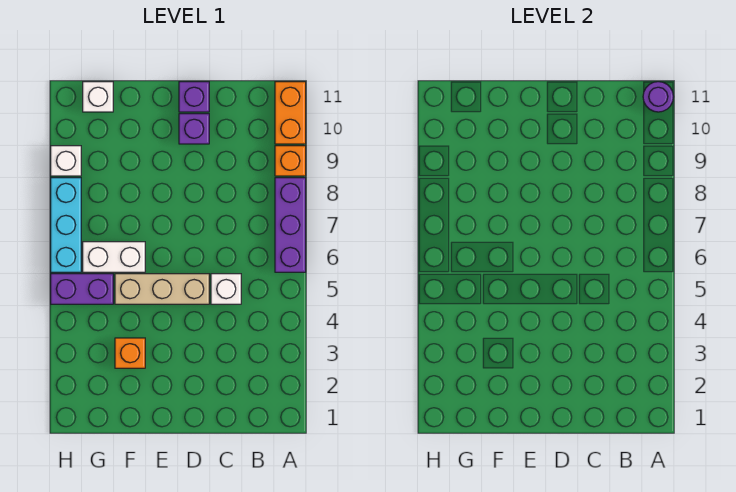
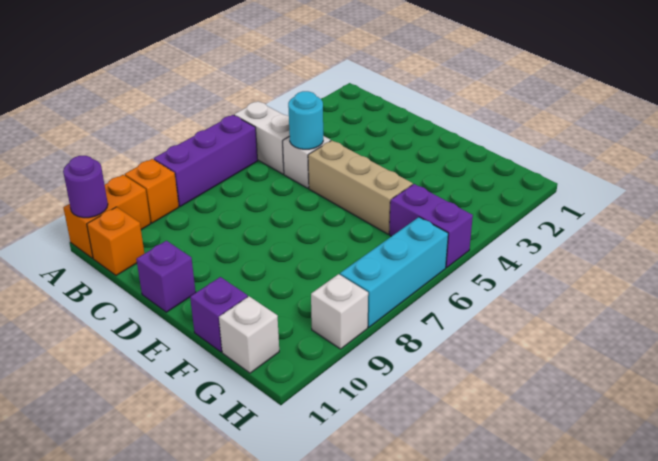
none -> cyan round brick C5 level 2
purple brick D10 level 1 -> purple brick F11 level 1
orange brick F3 level 1 -> orange brick B11 level 1
white brick F6:G6 level 1 -> white brick A5:B5 level 1

